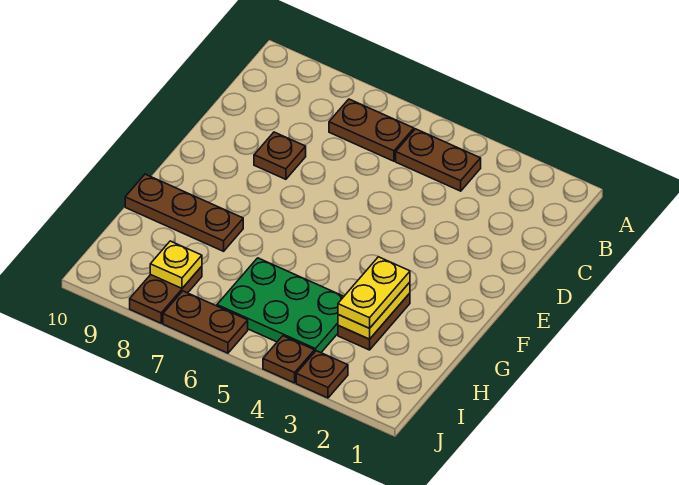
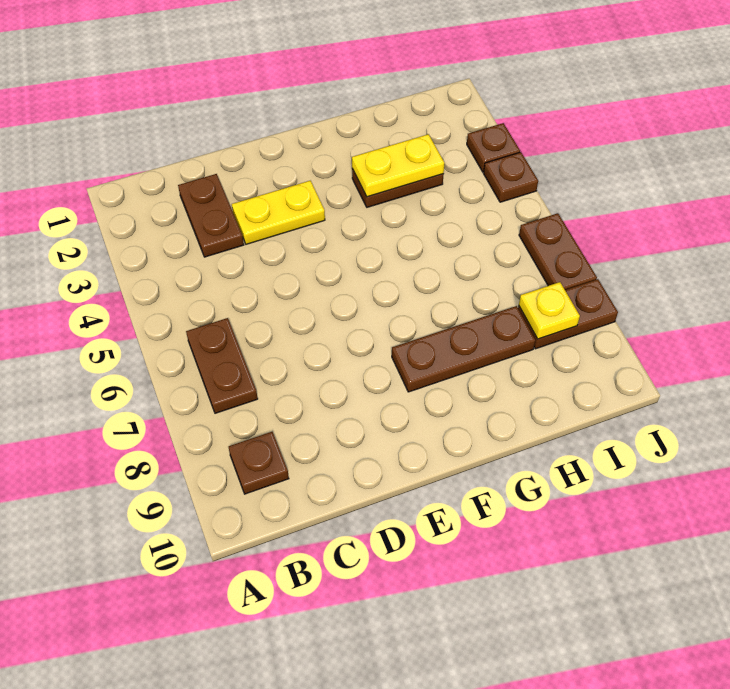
brown plate B4:B5 level 1 -> brown plate C2:C3 level 1
brown plate D8 level 1 -> brown plate B9 level 1
yellow plate G3:H3 level 3 -> yellow plate D3:E3 level 1
brown plate G8:G10 level 1 -> brown plate F8:H8 level 1
green plate H4:I6 level 1 -> none

